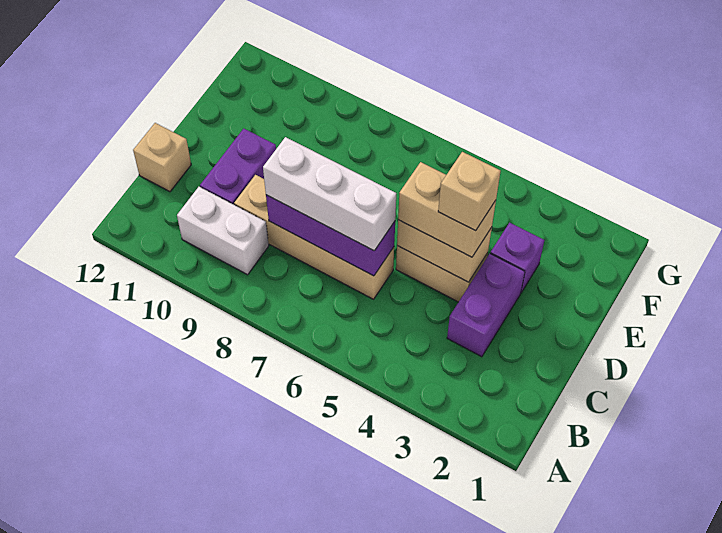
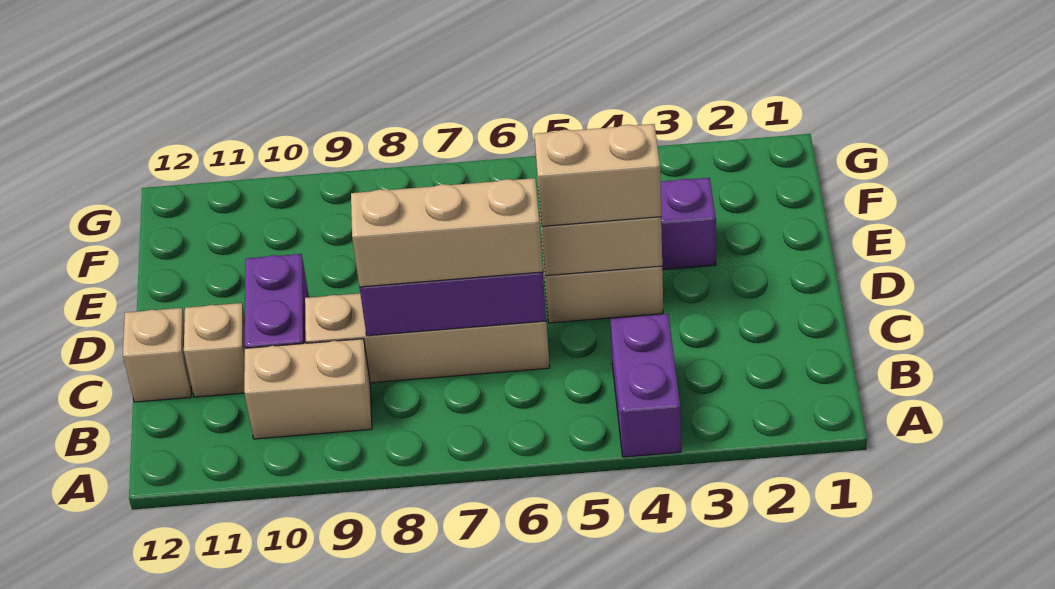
white brick B9:B10 level 1 -> tan brick B9:B10 level 1
purple brick C3:D3 level 1 -> purple brick A4:B4 level 1
white brick C6:C8 level 3 -> tan brick C6:C8 level 3
tan brick D4 level 4 -> tan brick C11 level 1

